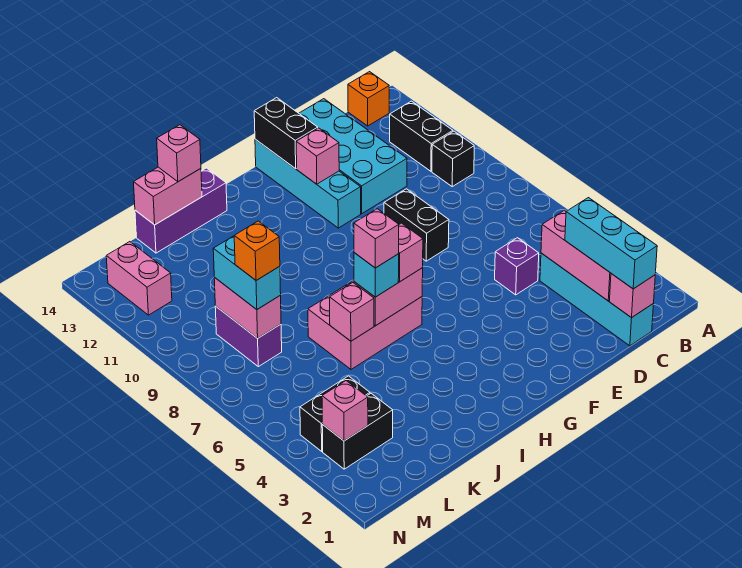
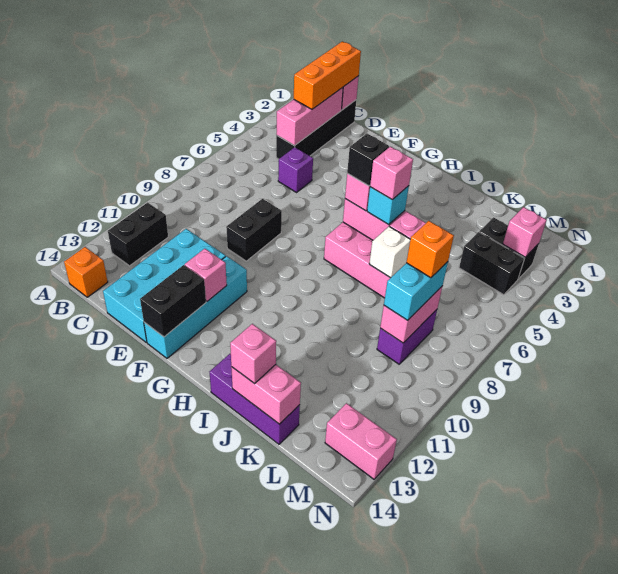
black brick B10 level 1 -> black brick H6 level 4
cyan brick C1:C4 level 1 -> black brick C1:C4 level 1
cyan brick C1:C3 level 3 -> orange brick C1:C3 level 3
none -> white brick J7 level 2
pink brick M12:M13 level 1 -> pink brick M13:N13 level 1

